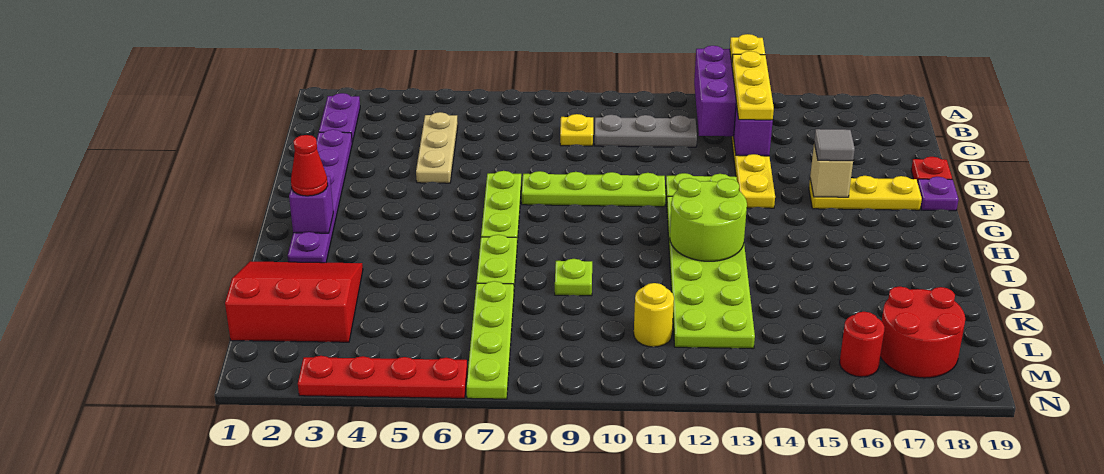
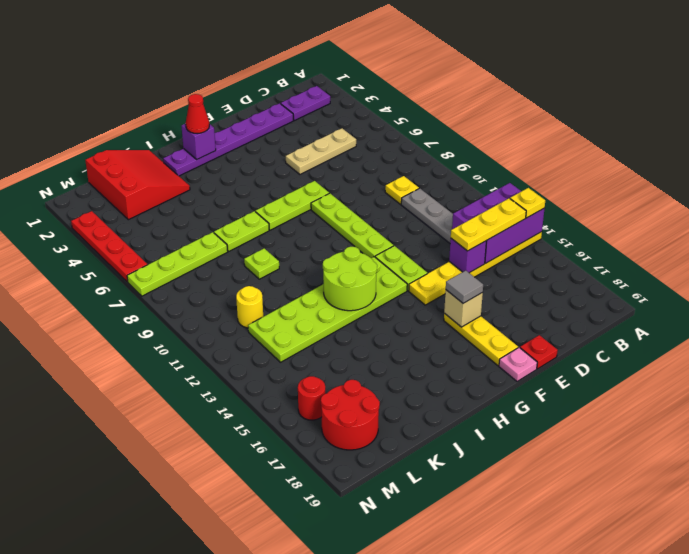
purple plate F19 level 1 -> pink plate F19 level 1

